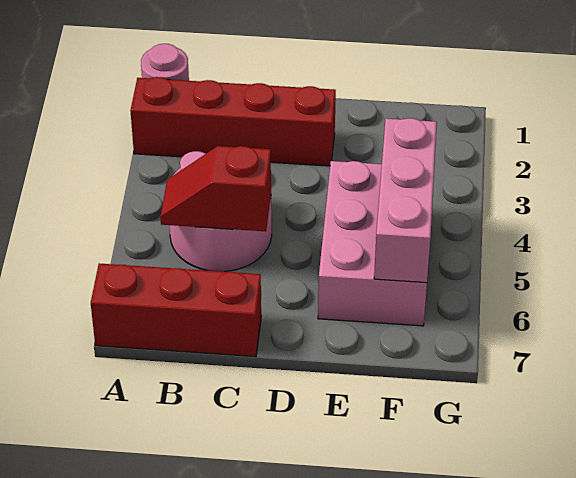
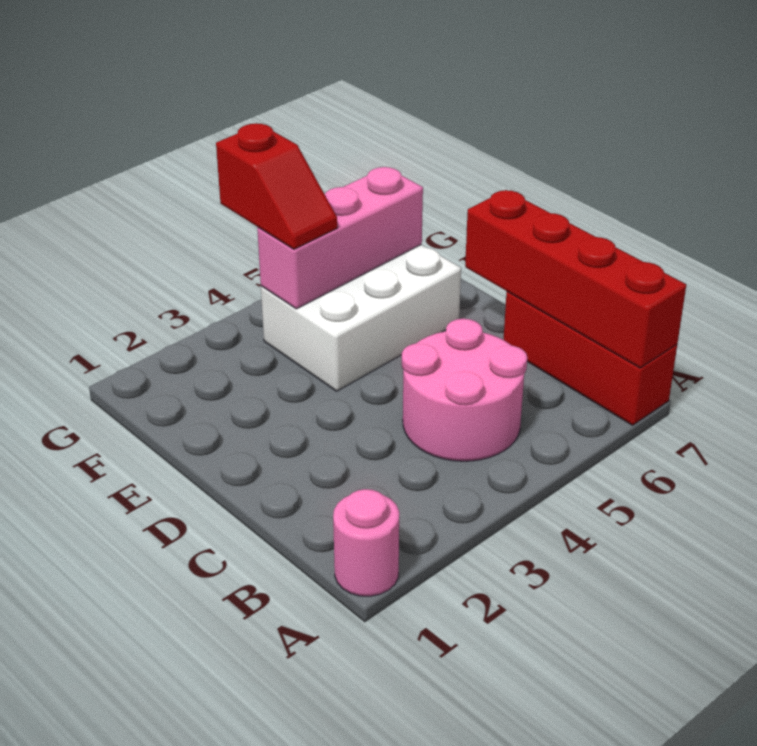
red brick A2:D2 level 1 -> red brick A7:D7 level 2
red slope B5:C5 level 2 top C -> red slope F4:G4 level 3 top G
pink brick E4:F6 level 1 -> white brick E4:F6 level 1

